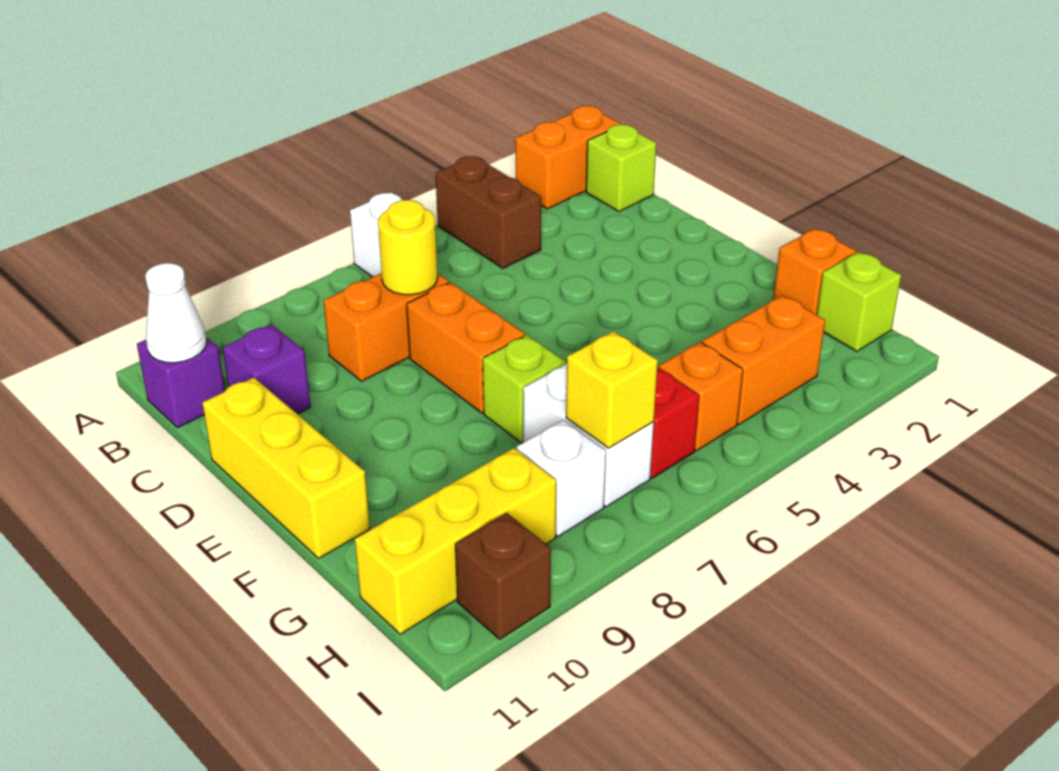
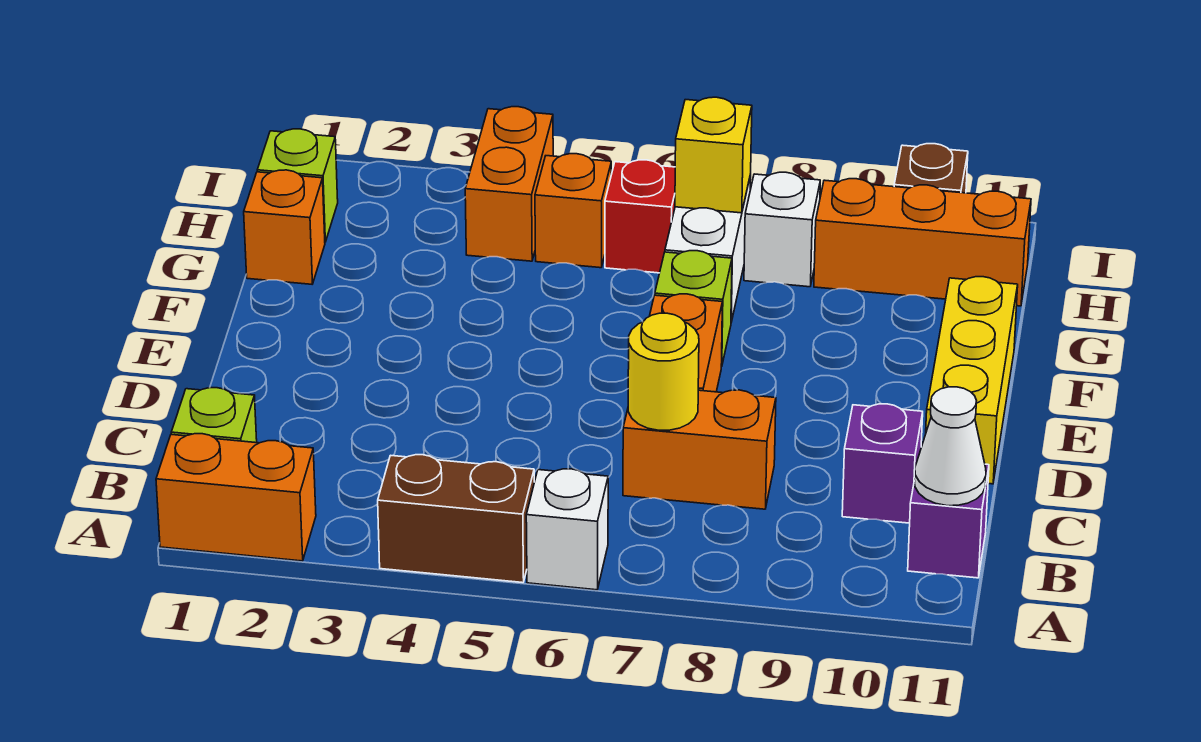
brown brick A4:B4 level 1 -> brown brick A4:A5 level 1
orange brick H3:H4 level 1 -> orange brick H4:I4 level 1
yellow brick H9:H11 level 1 -> orange brick H9:H11 level 1

